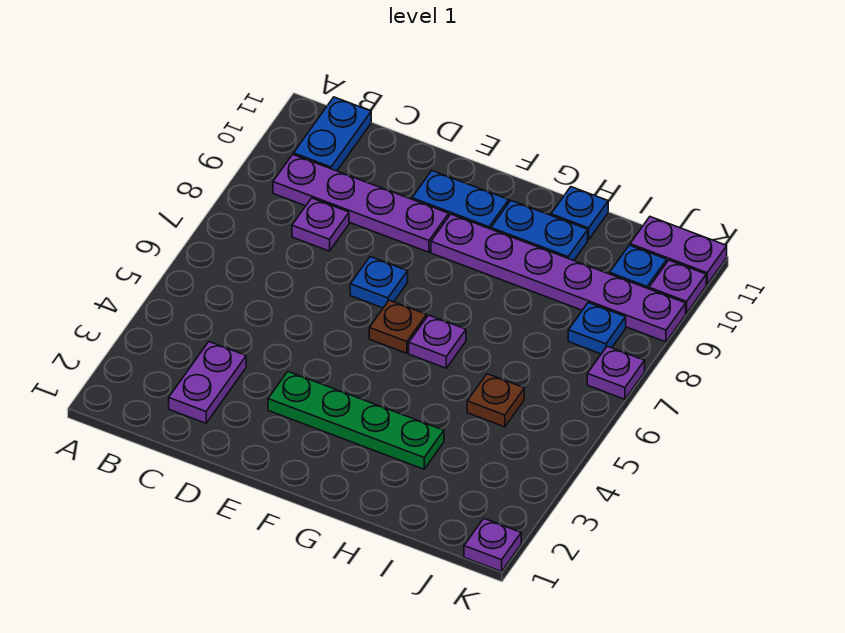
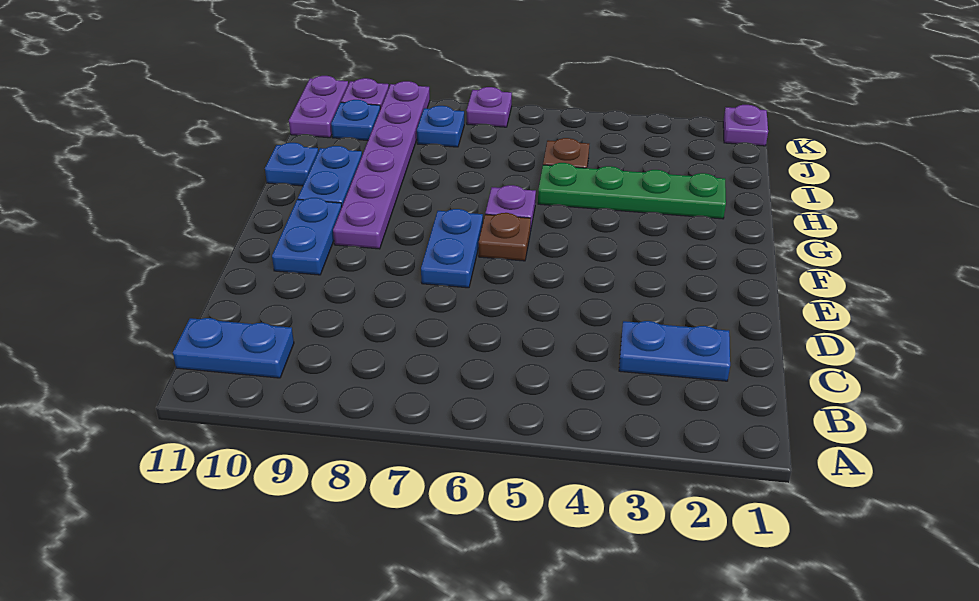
purple plate B9:E9 level 1 -> none
purple plate C2:C3 level 1 -> blue plate C2:C3 level 1
purple plate C8 level 1 -> none
green plate E3:H3 level 1 -> green plate H2:H5 level 1
blue plate E7 level 1 -> blue plate E7:F7 level 1

